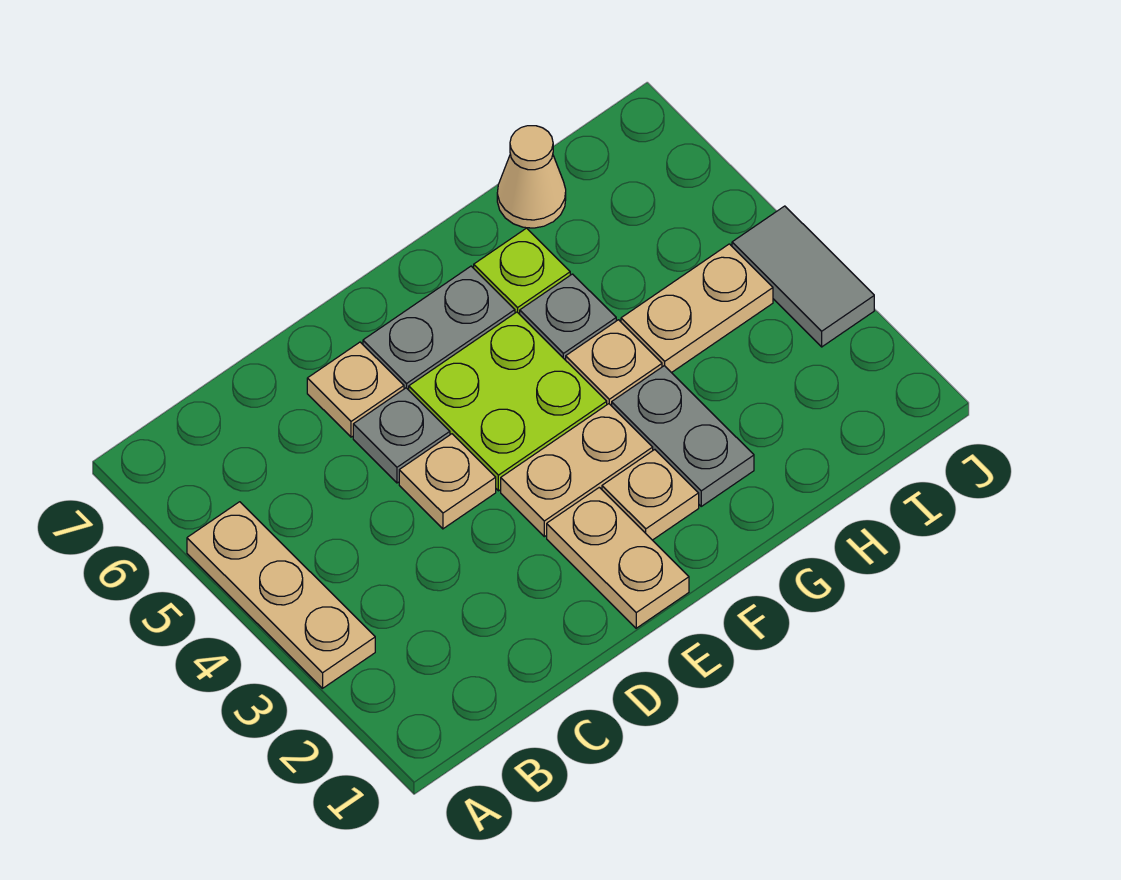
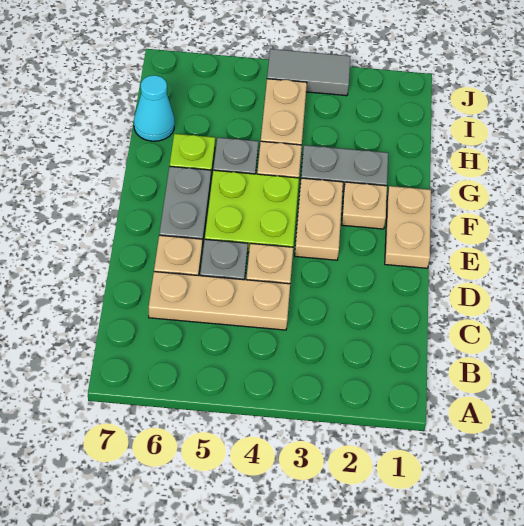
tan plate A3:A5 level 1 -> tan plate C4:C6 level 1
tan plate E1:E2 level 1 -> tan plate E1:F1 level 1
tan cone H7 level 1 -> cyan cone H7 level 1

